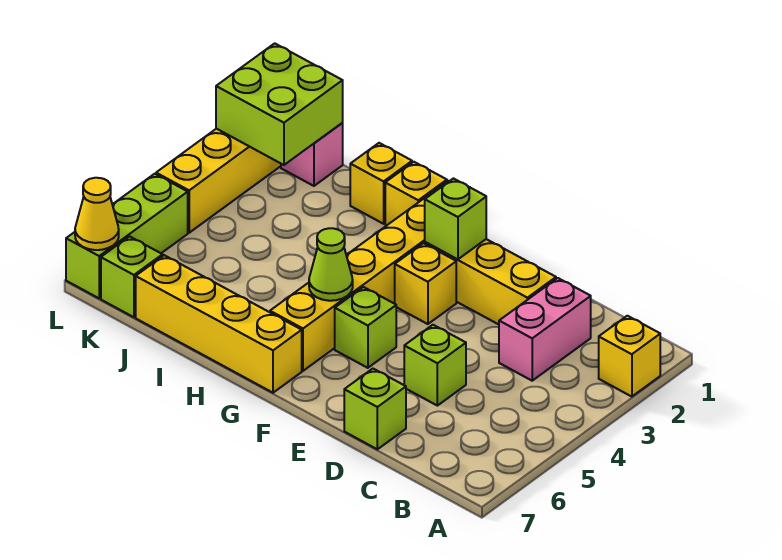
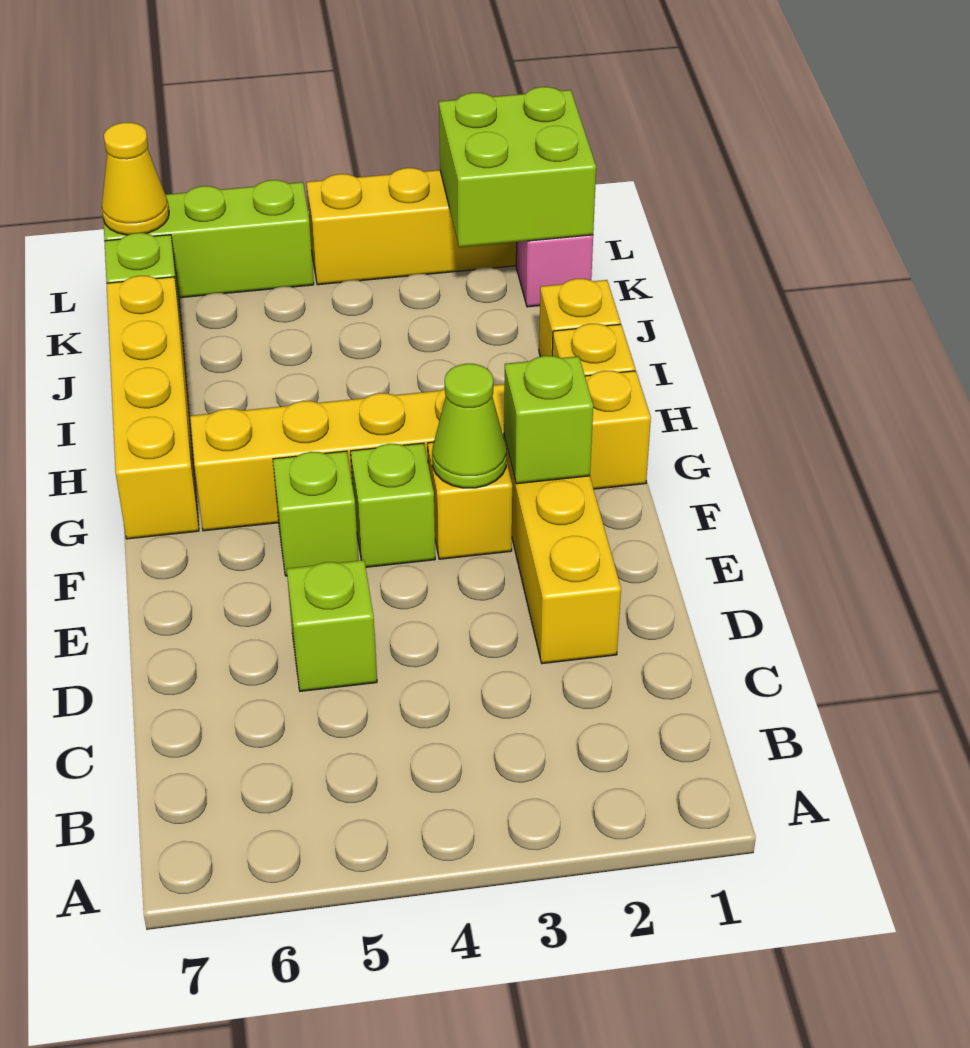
yellow brick A2 level 1 -> none
pink brick C2:C3 level 1 -> none
lime brick D7 level 1 -> lime brick F4 level 1
lime cone G5 level 2 -> lime cone F3 level 2

